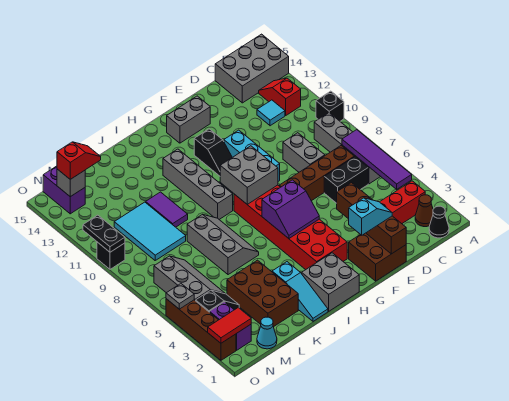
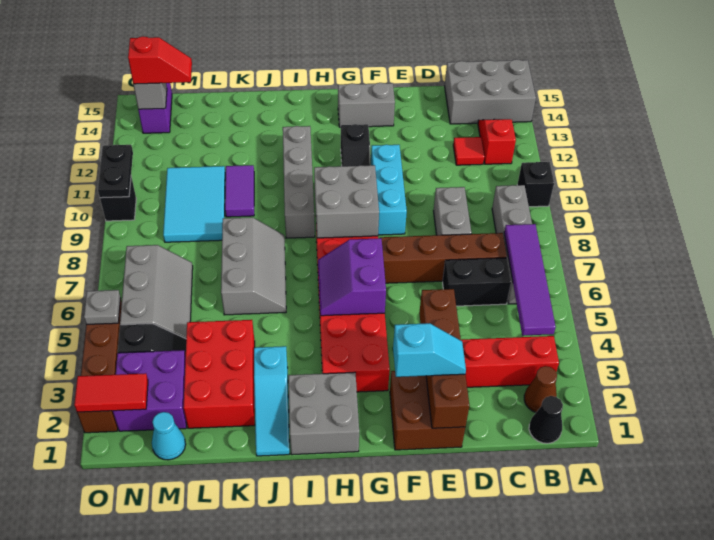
cyan tile C12 level 1 -> red tile C12 level 1
purple slope G5:H6 level 2 top 6 -> purple slope G5:H6 level 2 top G
brown brick K2:L4 level 1 -> red brick K2:L4 level 1
purple brick N2:N3 level 1 -> purple brick M2:N3 level 1

